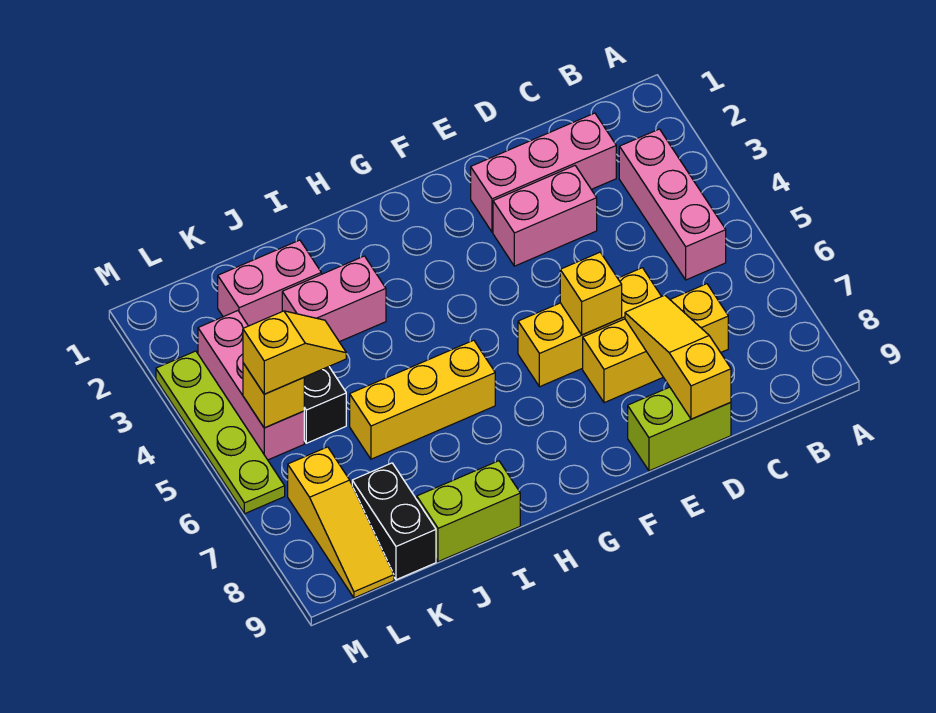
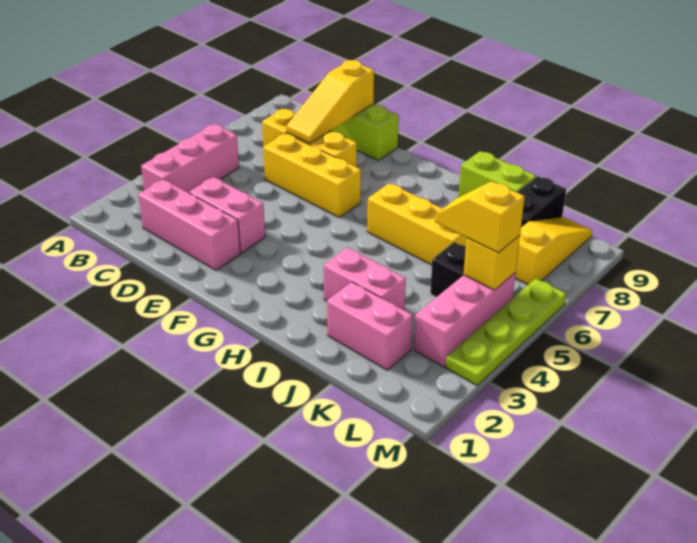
yellow brick E6 level 2 -> none

